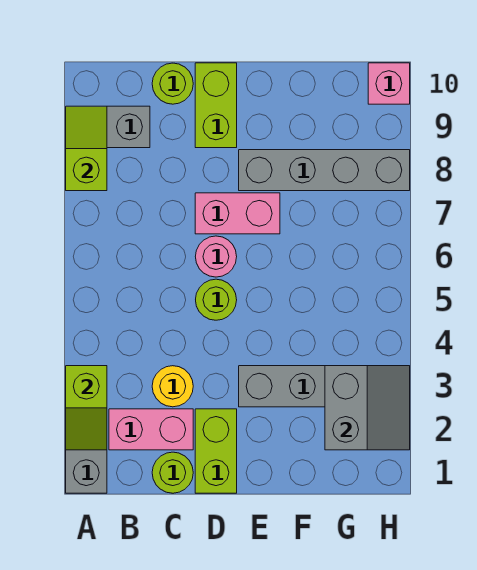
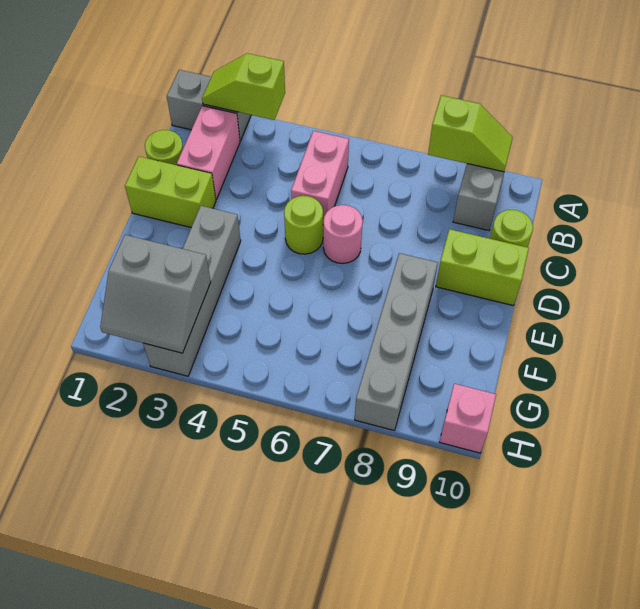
yellow round brick C3 level 1 -> none
pink brick D7:E7 level 1 -> pink brick B5:C5 level 1

